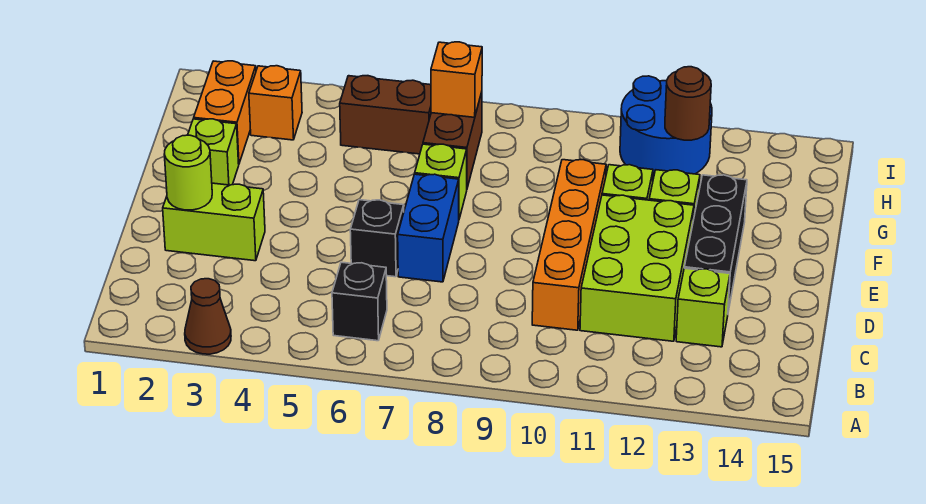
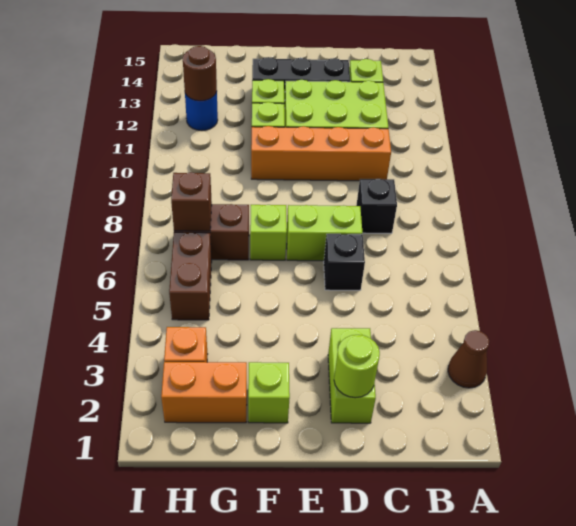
black brick B6 level 1 -> black brick C8 level 1
blue brick D7:E7 level 1 -> lime brick D7:E7 level 1
orange brick H7 level 2 -> brown brick H7 level 2
blue round brick H11:I12 level 1 -> blue round brick H12 level 1

